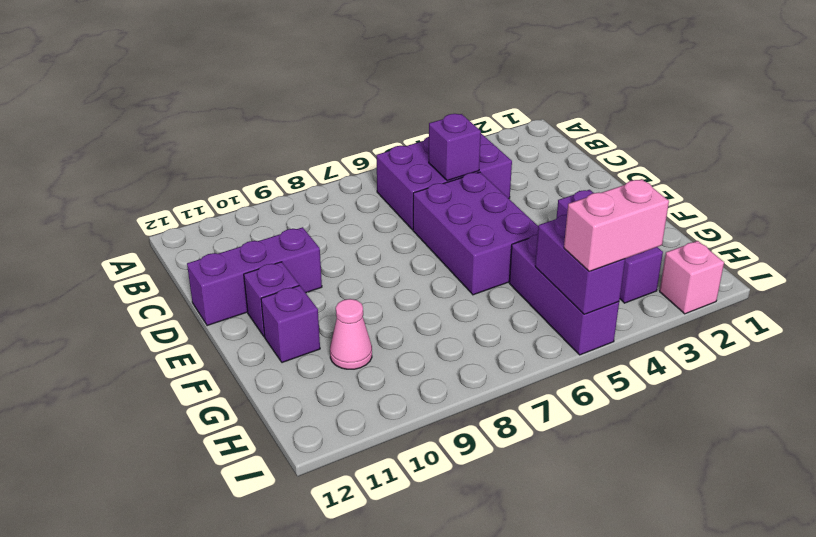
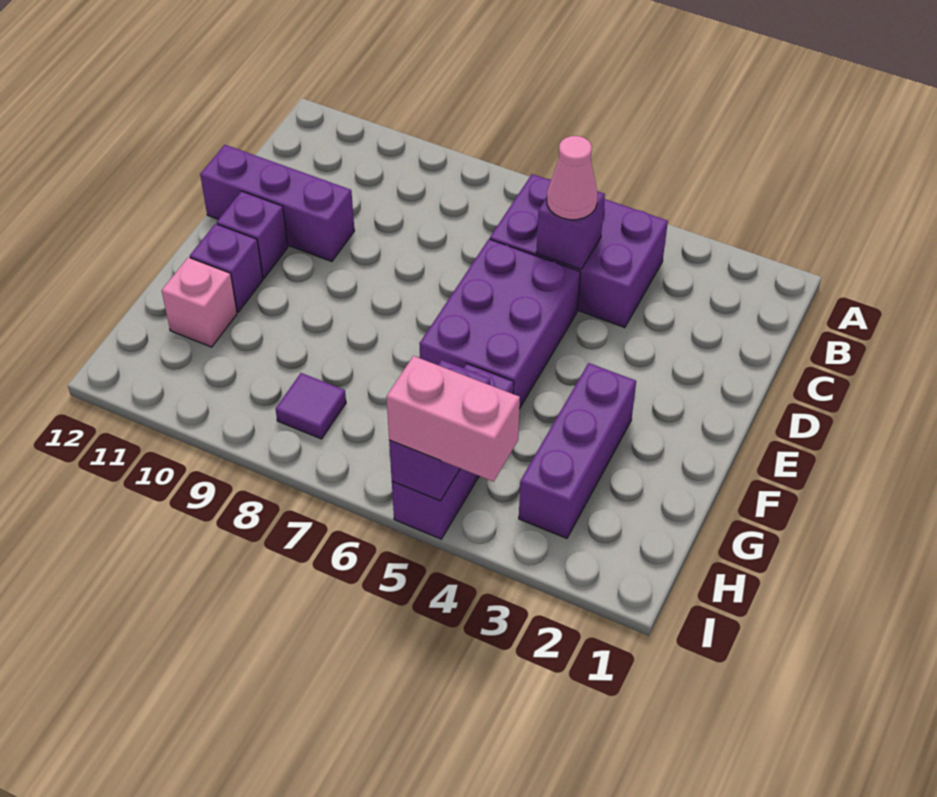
pink cone G10 level 1 -> pink cone C5 level 3
none -> purple tile H8 level 1
pink brick I2 level 1 -> pink brick G11 level 1

